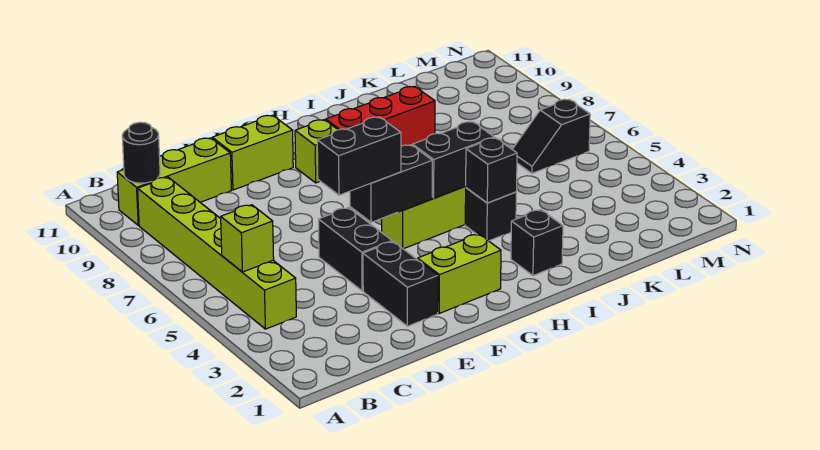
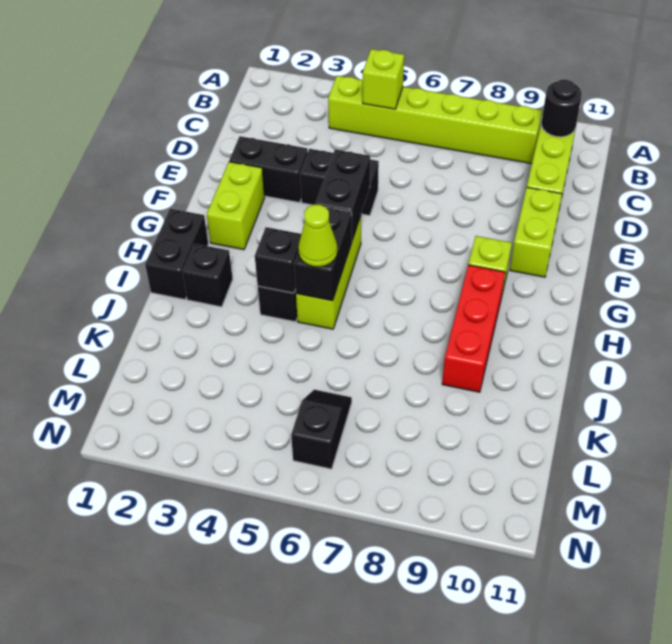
black brick E5:F5 level 3 -> black brick H1:I1 level 1
none -> lime cone I5 level 3

